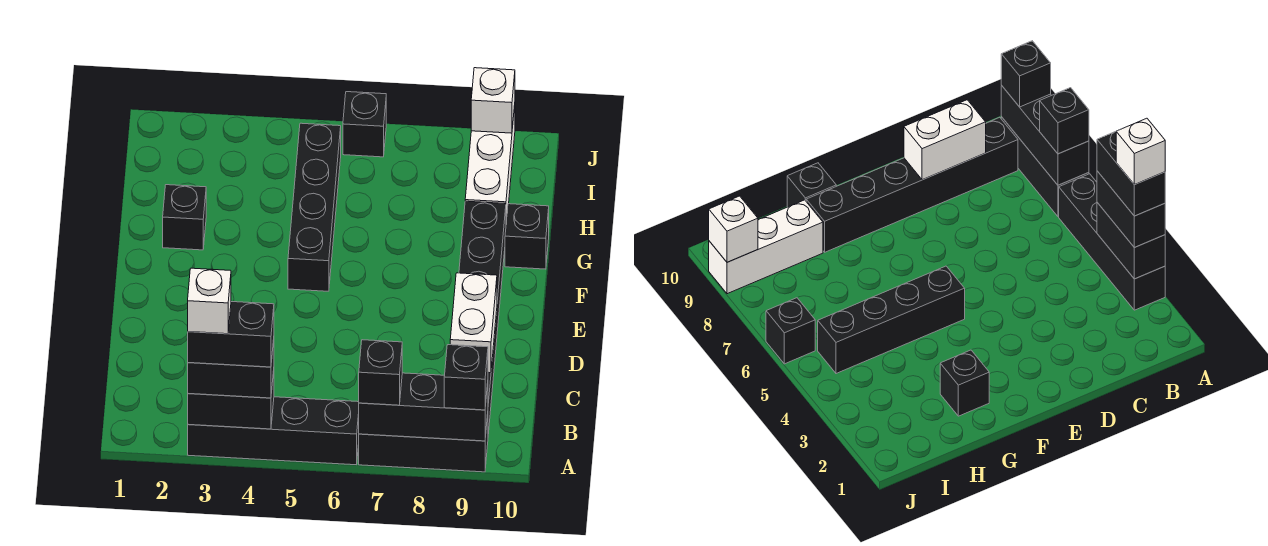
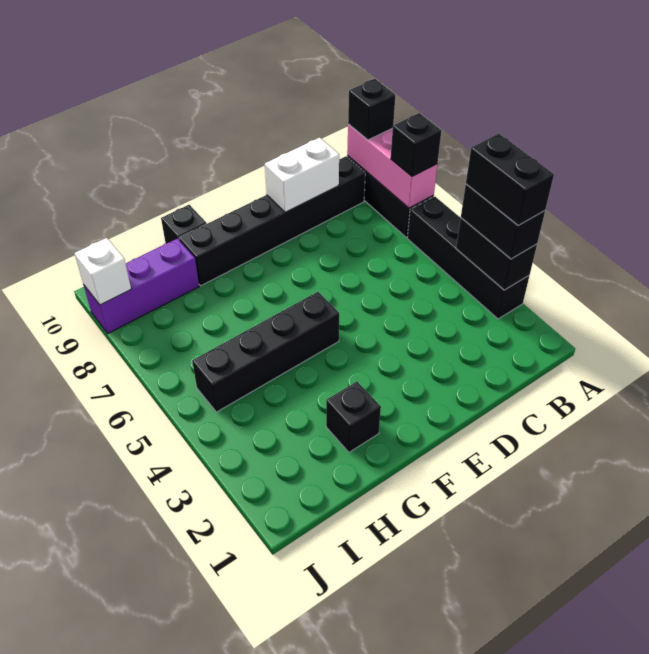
white brick A3 level 5 -> none
black brick A7:A9 level 2 -> pink brick A7:A9 level 2
white brick H9:J9 level 1 -> purple brick H9:J9 level 1
black brick J6 level 1 -> none

